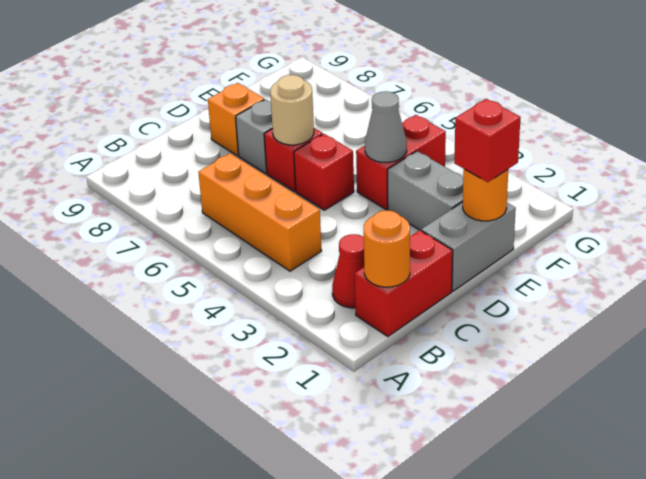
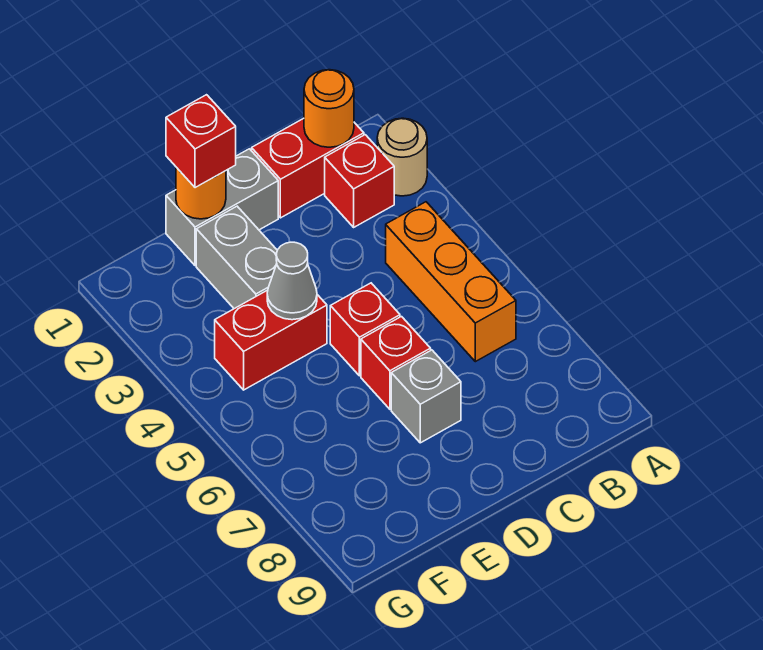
red cone B2 level 1 -> red brick B2 level 1
tan round brick D6 level 2 -> tan round brick A2 level 1
orange brick D8 level 1 -> none

